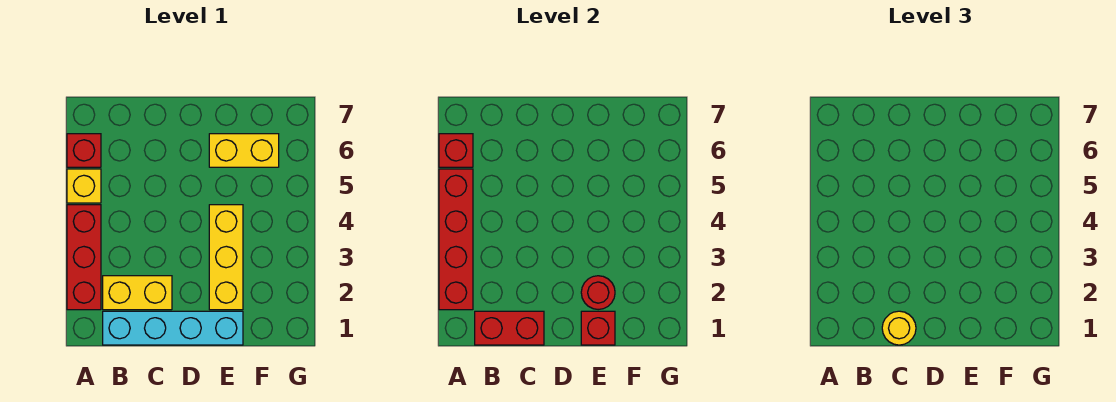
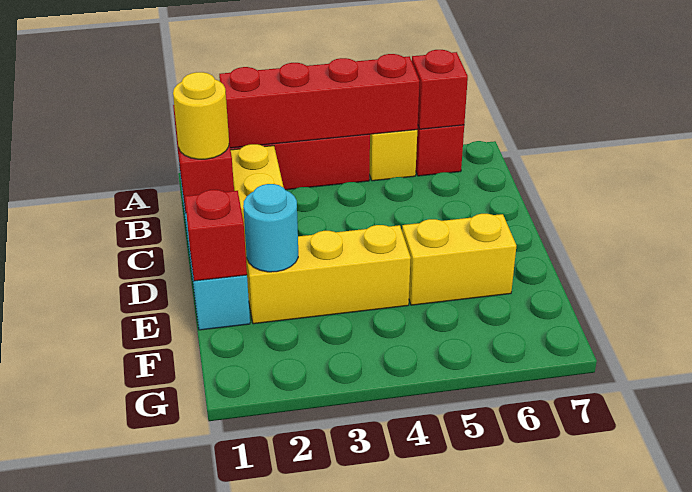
red round brick E2 level 2 -> cyan round brick E2 level 2
yellow brick E6:F6 level 1 -> yellow brick E5:E6 level 1

